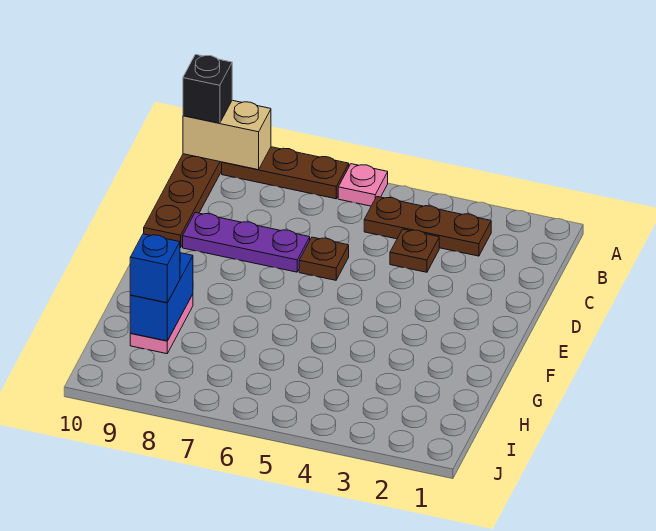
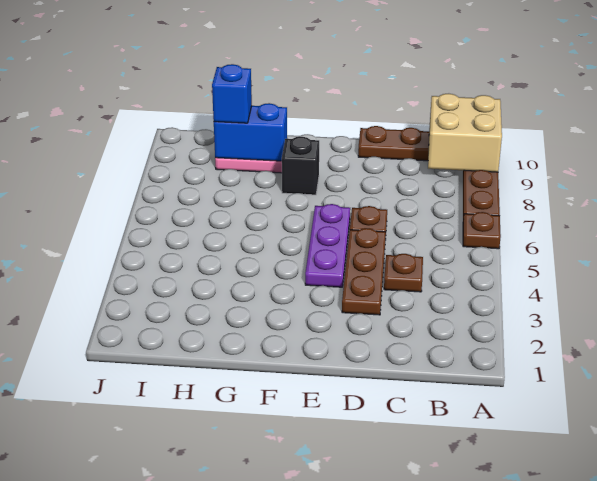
pink plate A6 level 1 -> brown plate A6 level 1
tan brick A9:A10 level 2 -> tan brick A9:B10 level 2
black brick A10 level 3 -> black brick F8 level 1
brown plate B3:B5 level 1 -> brown plate D3:D5 level 1
purple plate D7:D9 level 1 -> purple plate E4:E6 level 1

